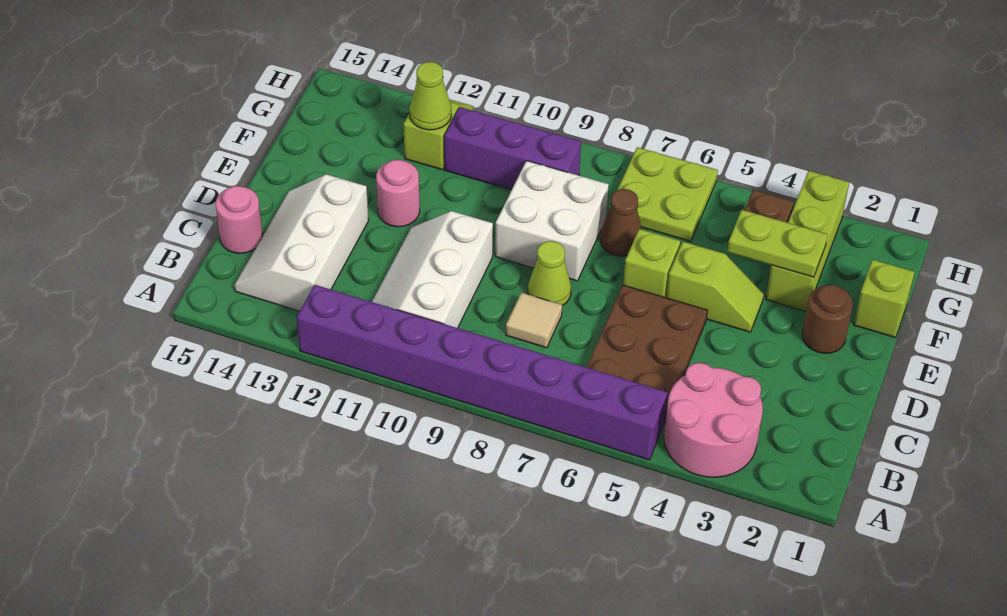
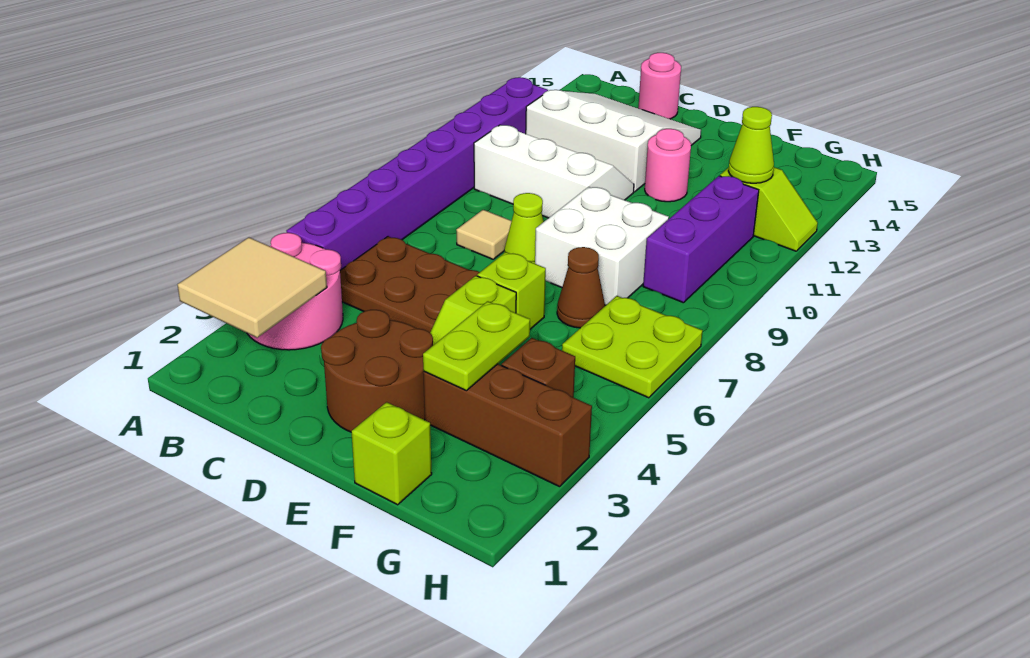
none -> tan tile A2:B3 level 2
white slope B13:D14 level 1 top 13 -> white slope B12:D14 level 1 top 12
brown round brick E2 level 1 -> brown round brick D2:E3 level 1
lime brick F3:H3 level 1 -> brown brick F3:H3 level 1

